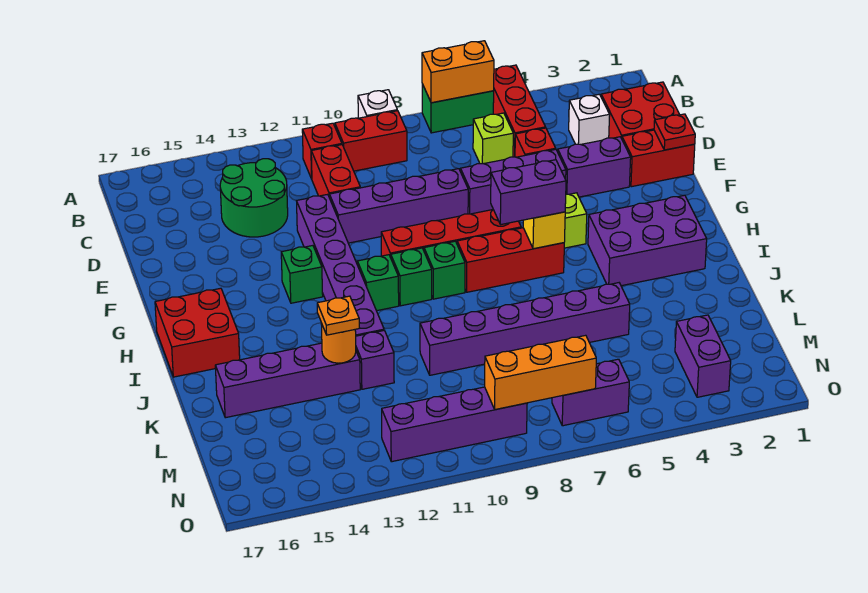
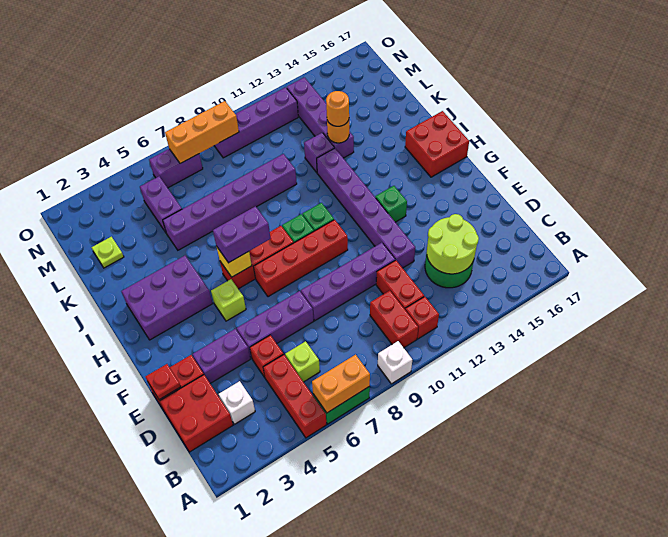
red brick B9:B10 level 1 -> red brick B10:C10 level 1
none -> lime round brick C13:D14 level 2
green brick H11 level 1 -> none
purple brick K13:K16 level 1 -> purple brick K13:N13 level 1
orange plate K13 level 3 -> orange round brick K13 level 3
none -> lime plate L2 level 1
purple brick M3:N3 level 1 -> purple brick L5:M5 level 1

